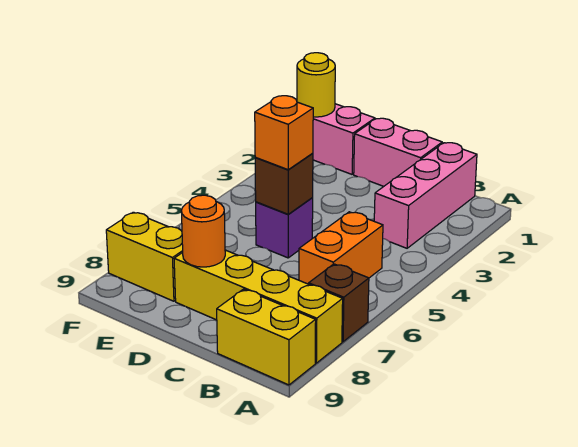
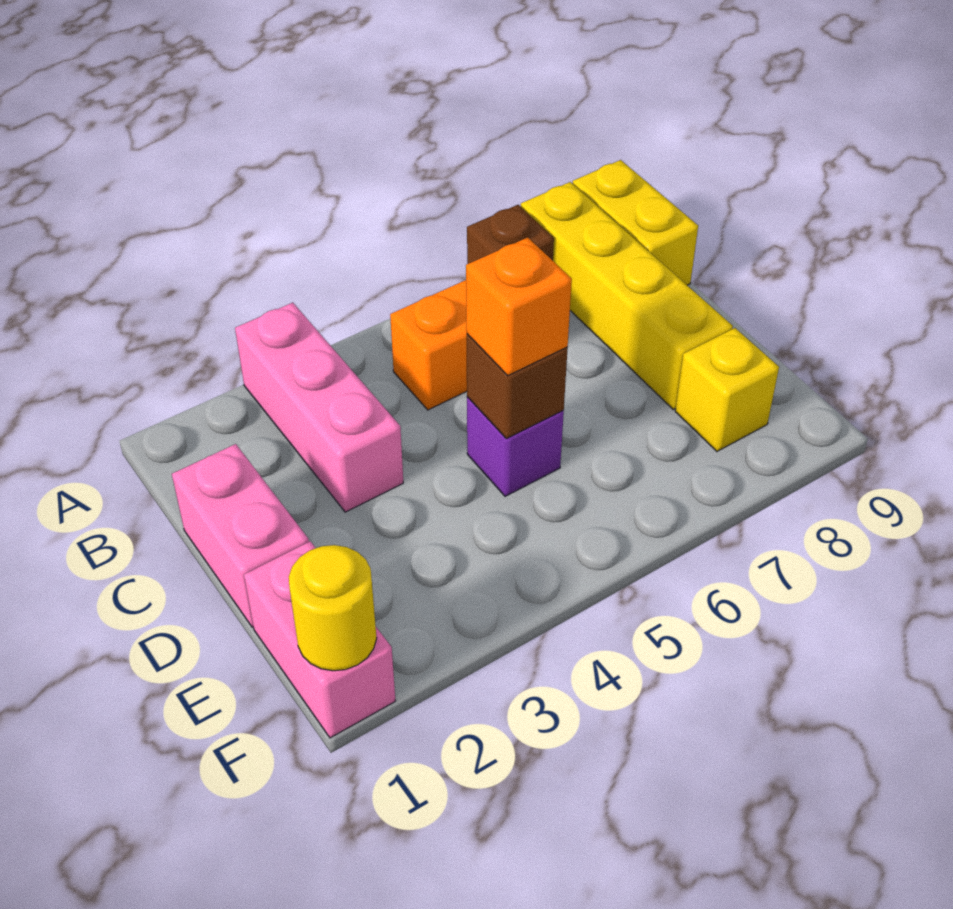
pink brick B1:B3 level 1 -> pink brick A3:C3 level 1
orange round brick D8 level 2 -> none
yellow brick E8:F8 level 1 -> yellow brick E8 level 1

